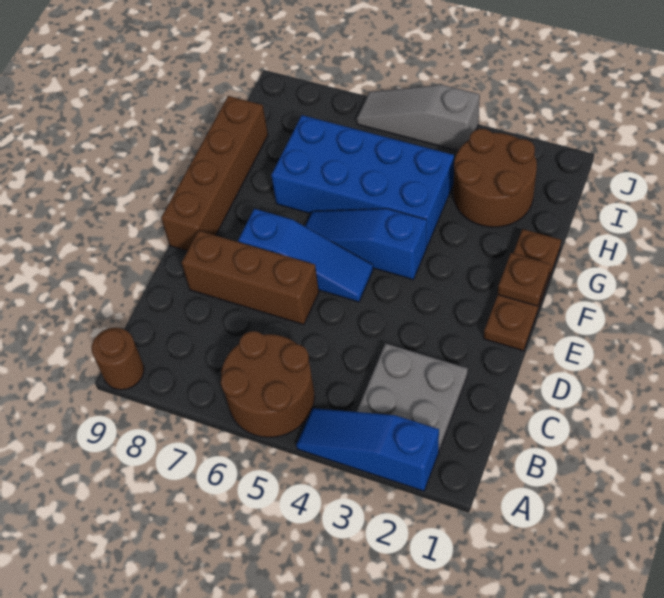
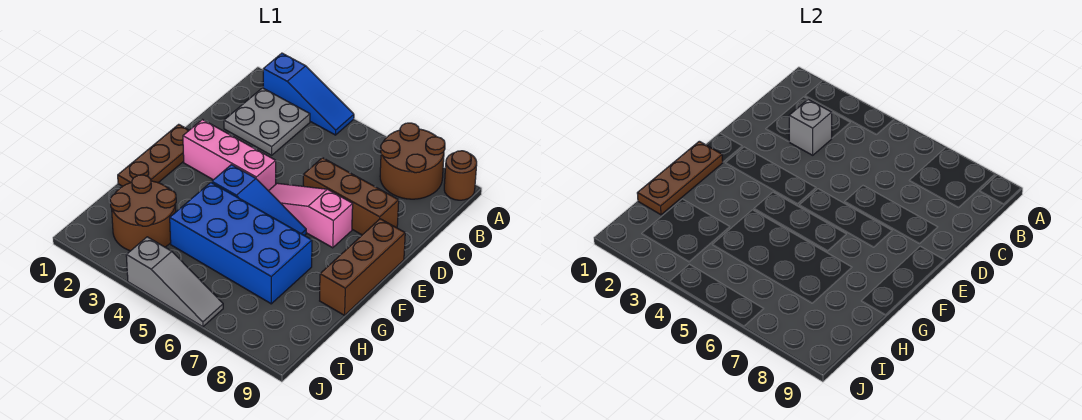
brown round brick A5:B6 level 1 -> brown round brick A7:B8 level 1
none -> grey brick C3 level 2
none -> pink brick E2:E4 level 1
blue slope E5:E7 level 1 top 7 -> pink slope E5:E7 level 1 top 7
brown brick E9:H9 level 1 -> brown brick E9:G9 level 1
brown plate F1 level 2 -> brown plate F1:H1 level 2

